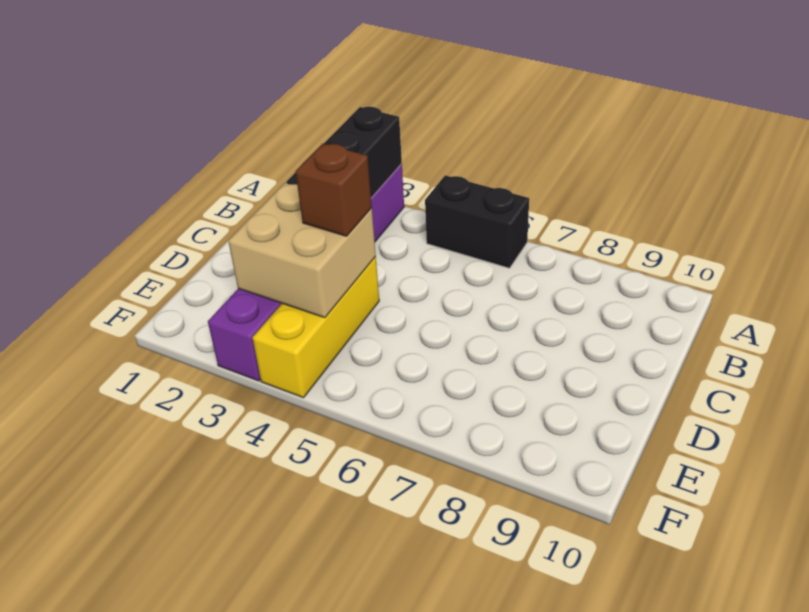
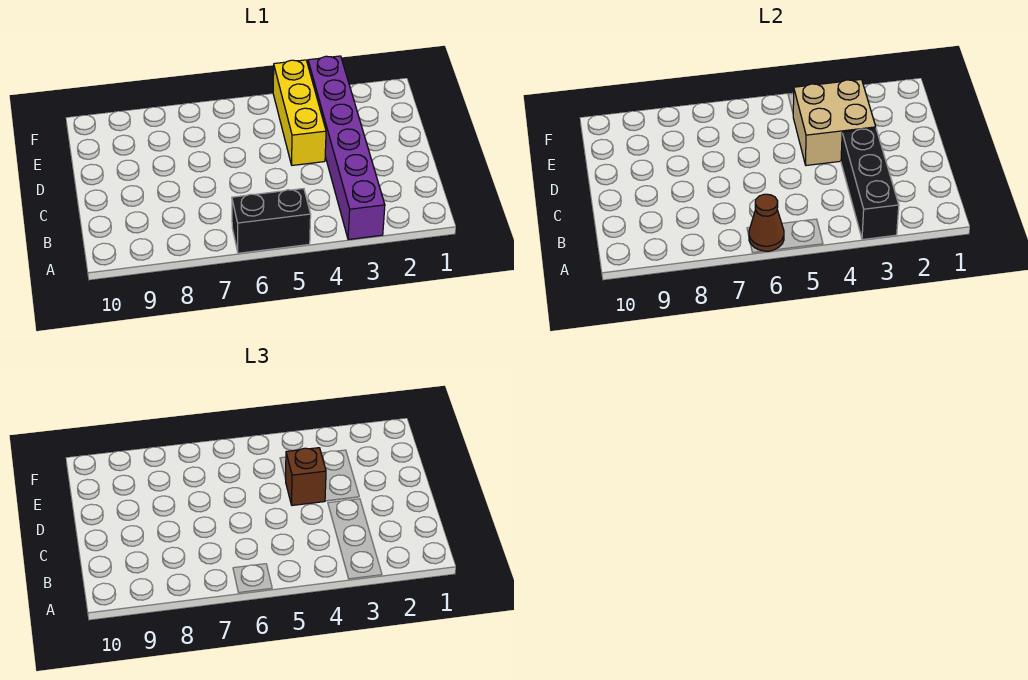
none -> brown cone A6 level 2

